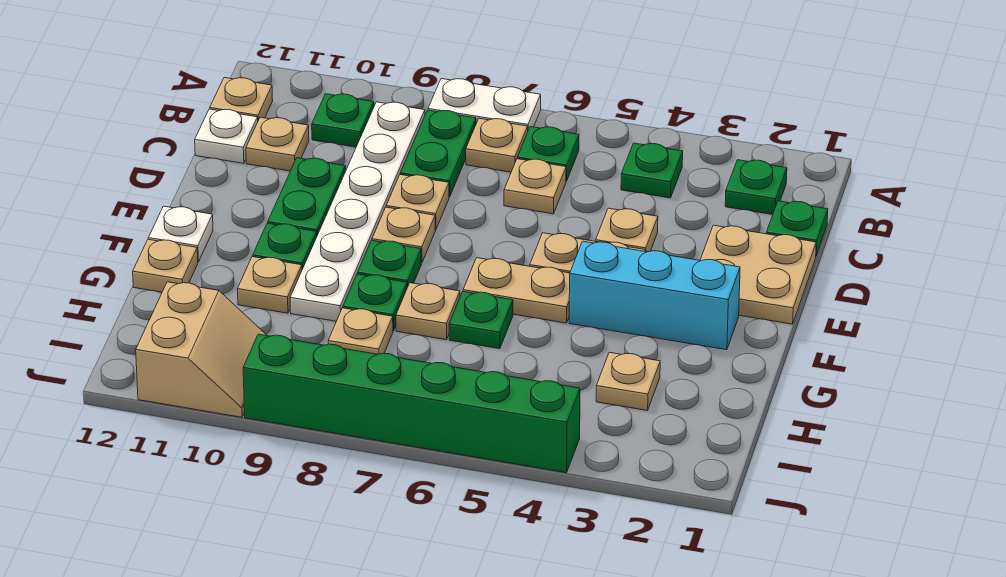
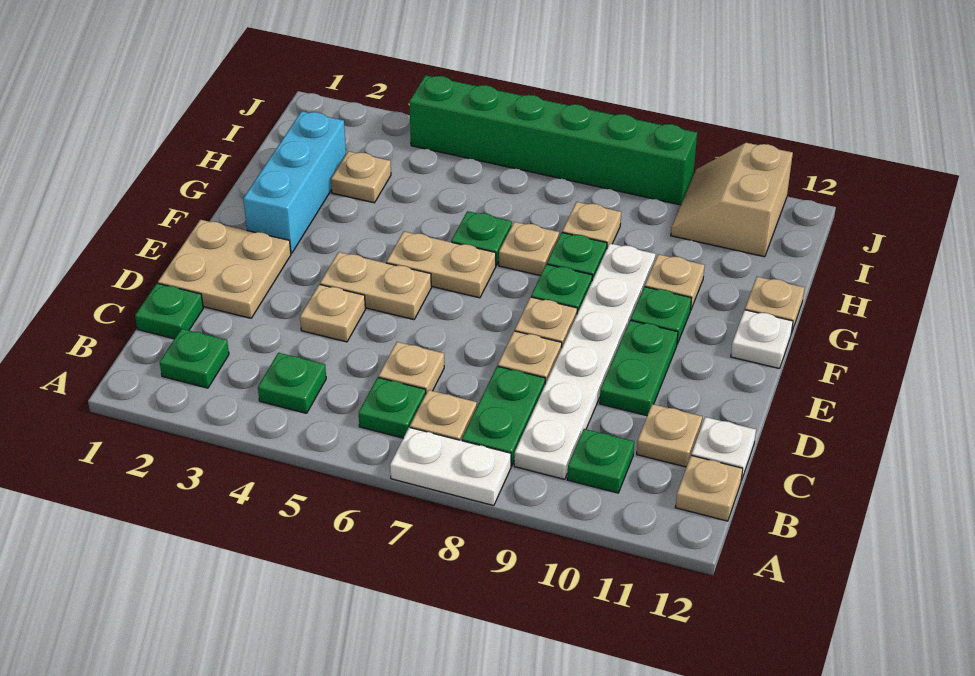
cyan brick F2:F4 level 1 -> cyan brick F2:H2 level 1

